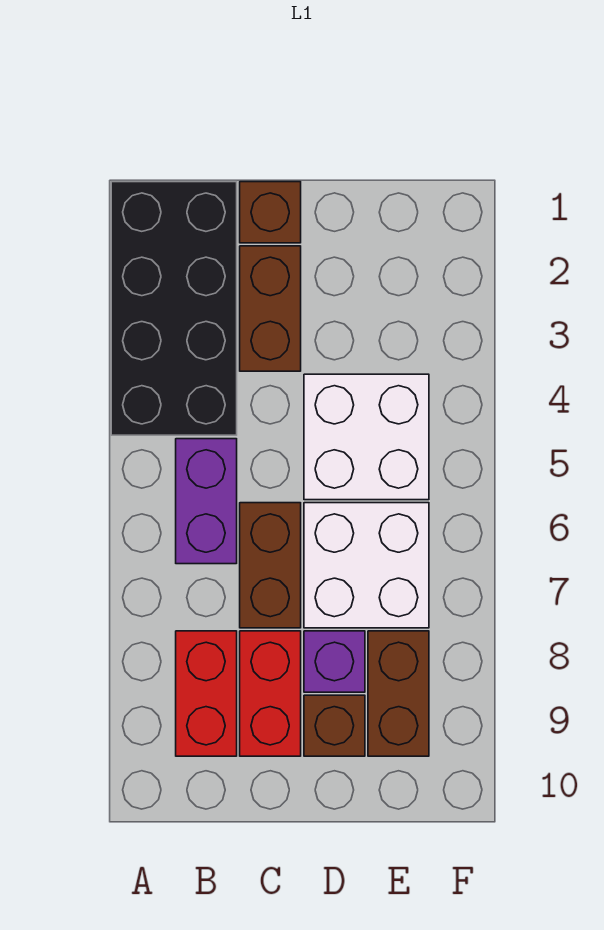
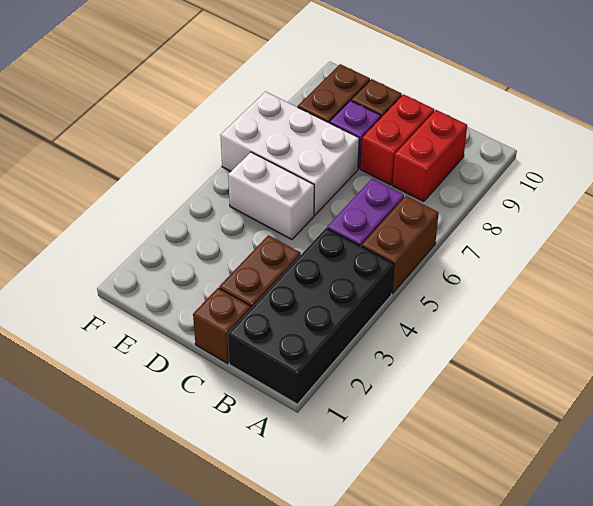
brown brick C6:C7 level 1 -> brown brick A5:A6 level 1
white brick D4:E5 level 1 -> white brick D5:E5 level 1
white brick D6:E7 level 1 -> white brick D6:F7 level 1

